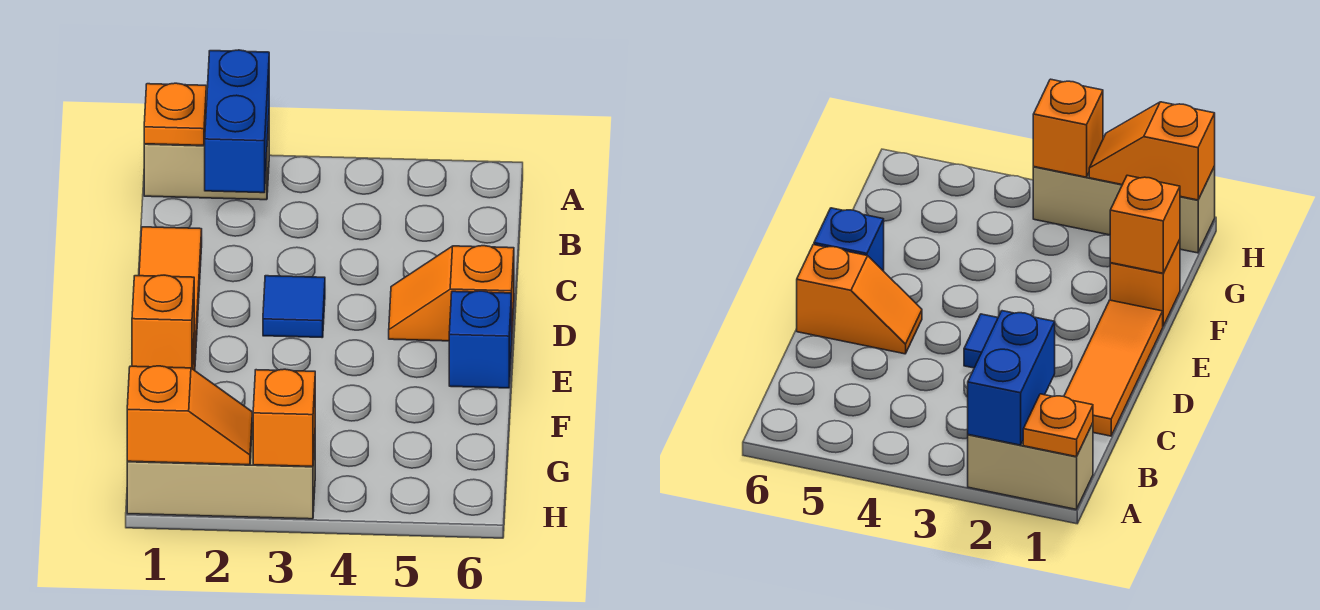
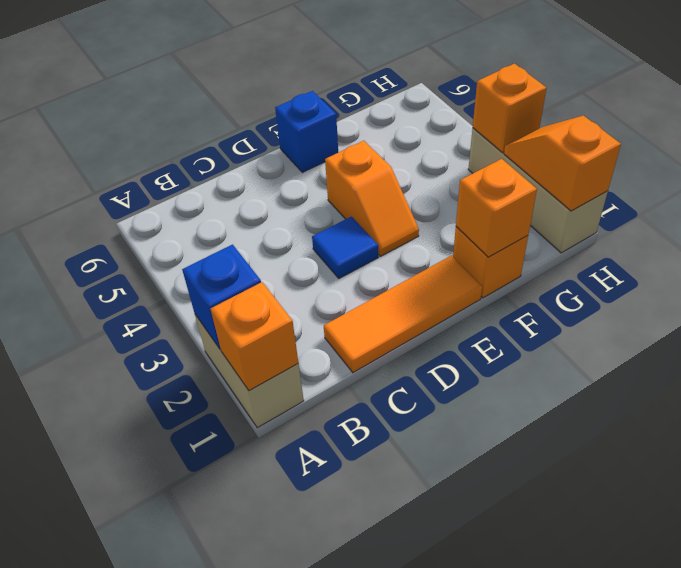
orange plate A1 level 2 -> orange brick A1 level 2
blue brick A2:B2 level 2 -> blue brick A2 level 2
orange slope D5:D6 level 1 top 6 -> orange slope E3:E4 level 1 top 4

